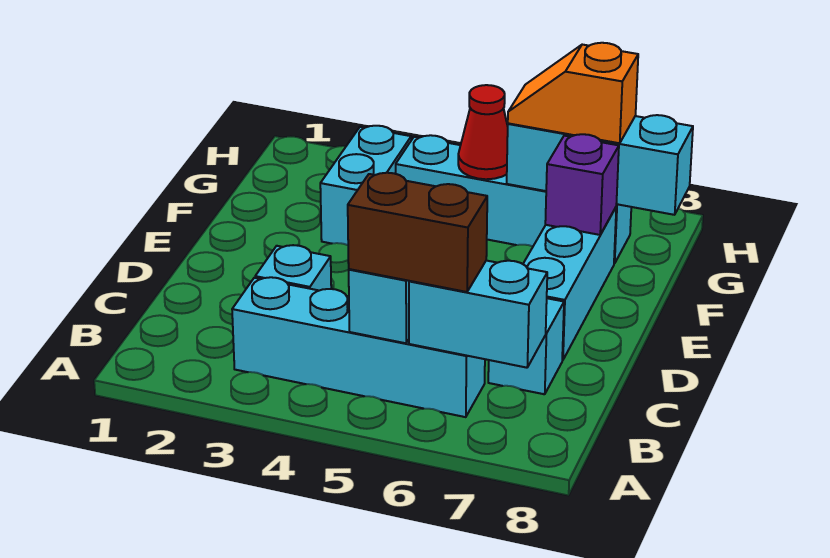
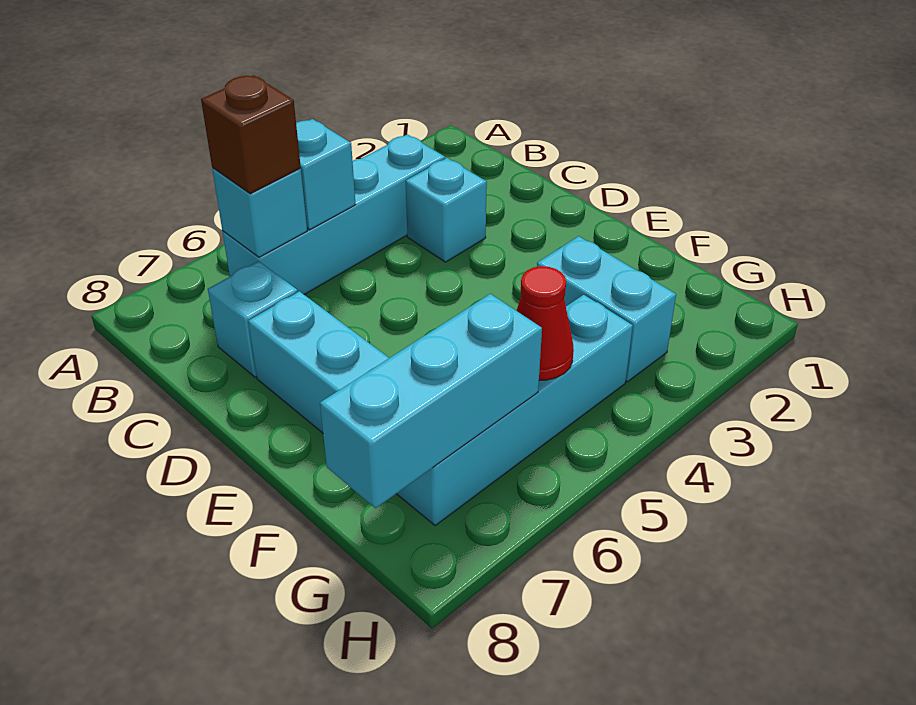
brown brick B5:B6 level 3 -> brown brick B6 level 3
cyan brick B6:B7 level 2 -> cyan brick B6 level 2
purple brick F7 level 2 -> none
orange slope G6:G7 level 3 top 7 -> none

